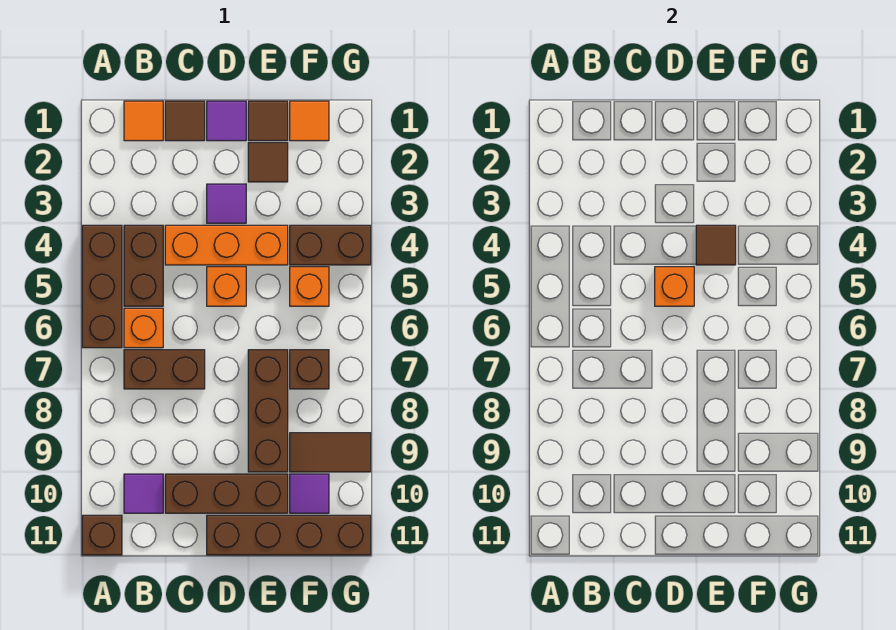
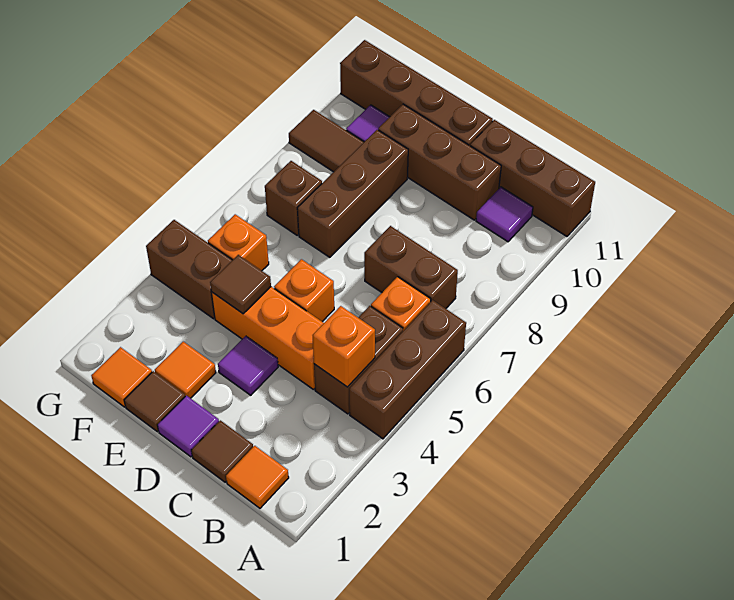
brown brick A11 level 1 -> brown brick A11:C11 level 1
orange brick D5 level 2 -> orange brick B4 level 2
brown tile E2 level 1 -> orange tile E2 level 1

